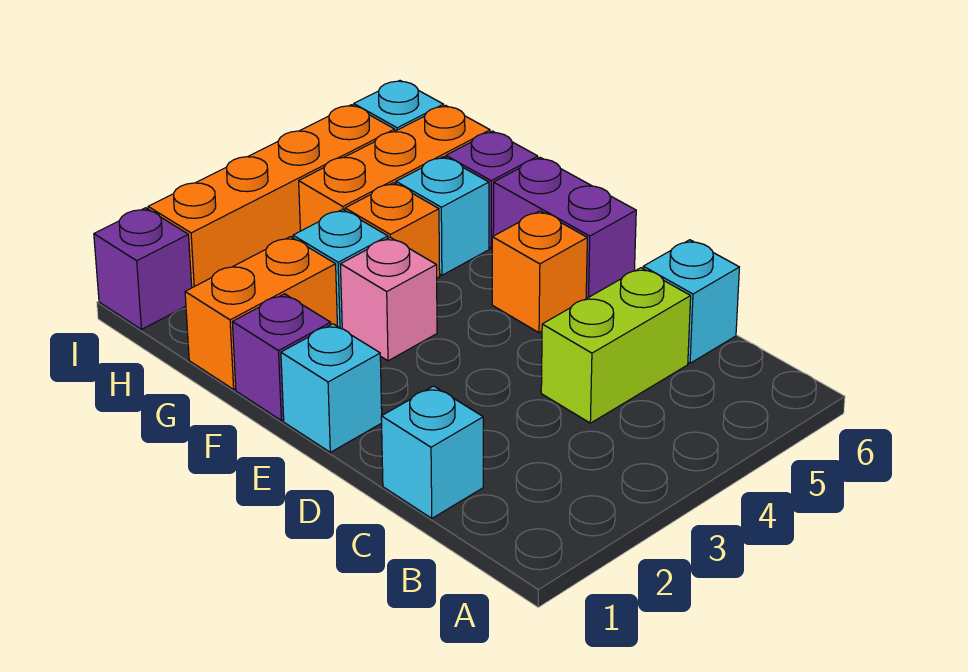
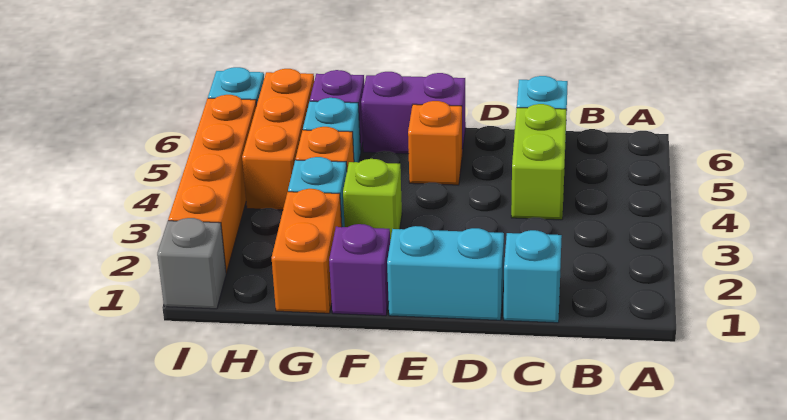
cyan brick E1 level 1 -> cyan brick D1:E1 level 1
pink brick F3 level 1 -> lime brick F3 level 1
purple brick I1 level 1 -> grey brick I1 level 1

